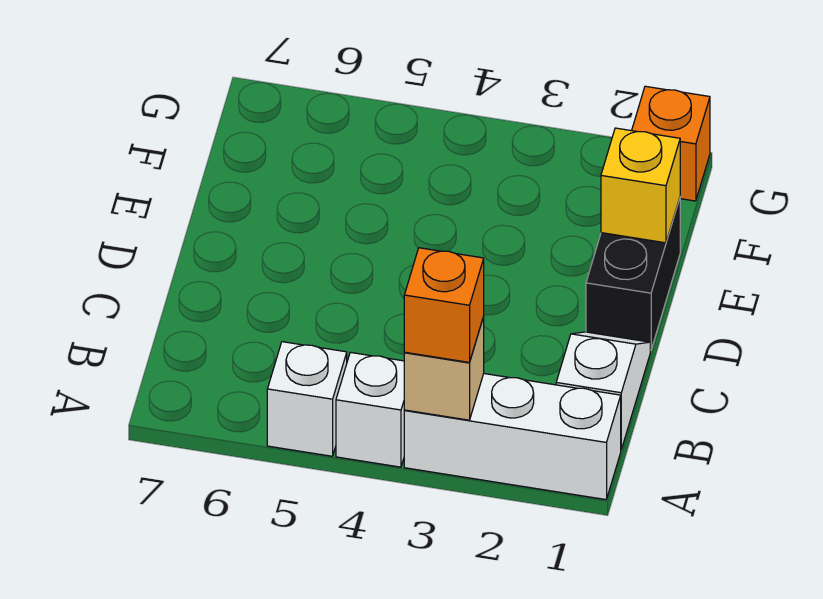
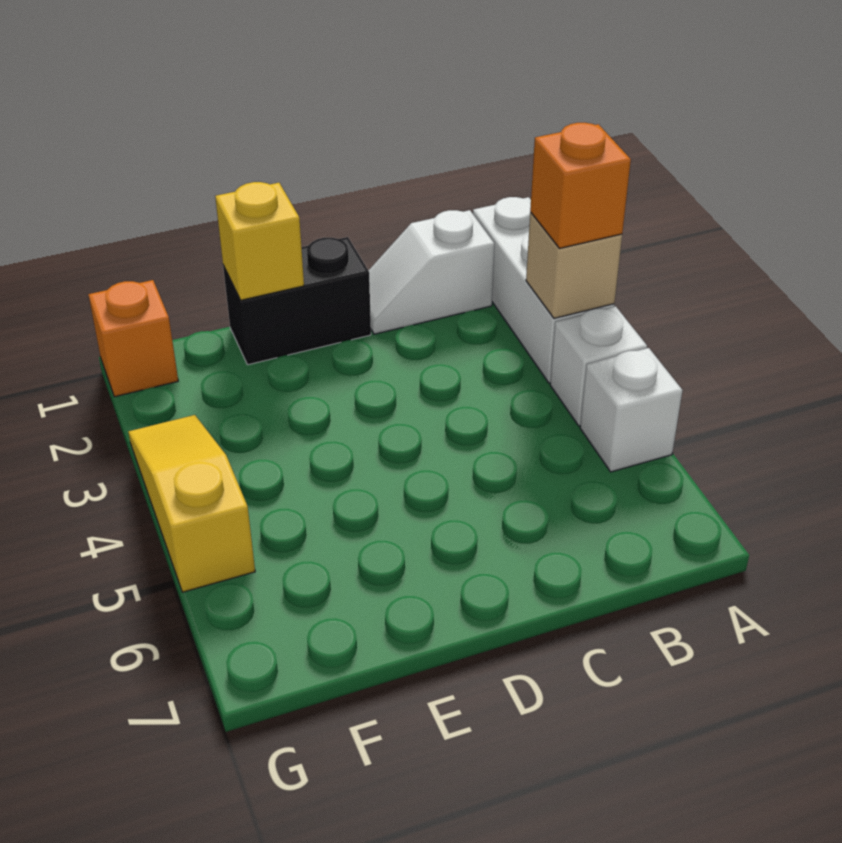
none -> yellow slope G3:G5 level 1 top 5

